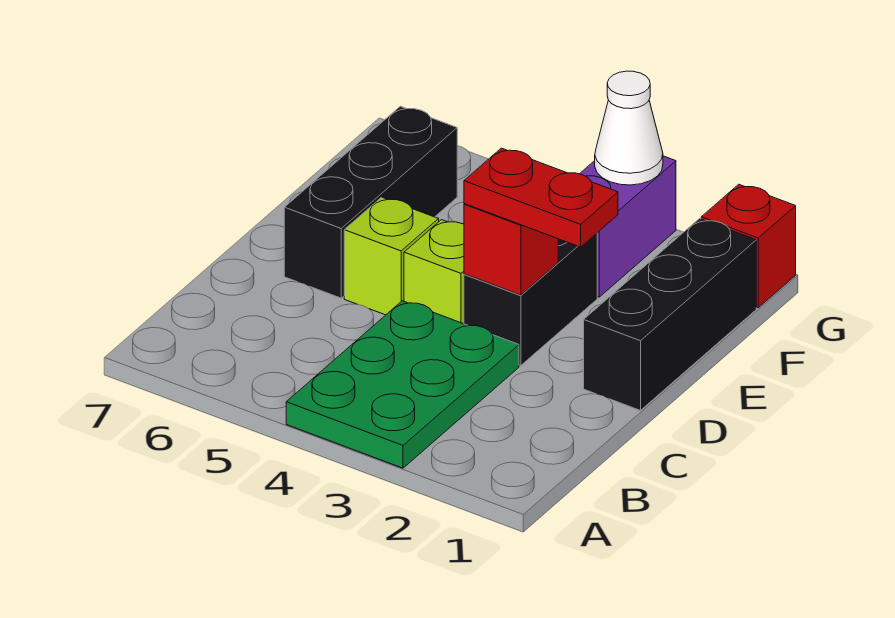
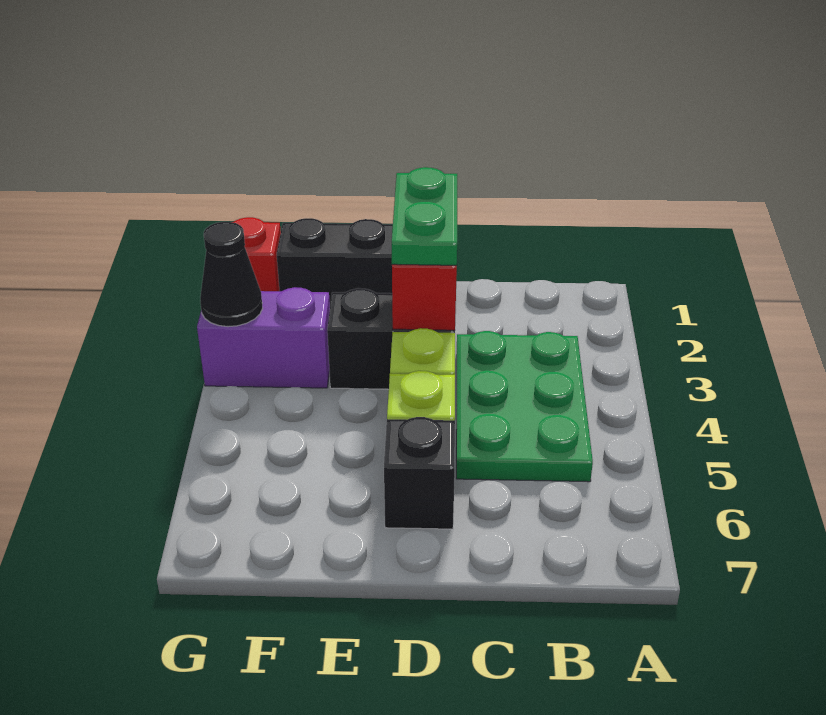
green plate A3:C4 level 1 -> green plate B3:C5 level 1
red plate D2:D3 level 3 -> green plate D2:D3 level 3
black brick D6:F6 level 1 -> black brick D6 level 1
white cone G3 level 2 -> black cone G3 level 2

